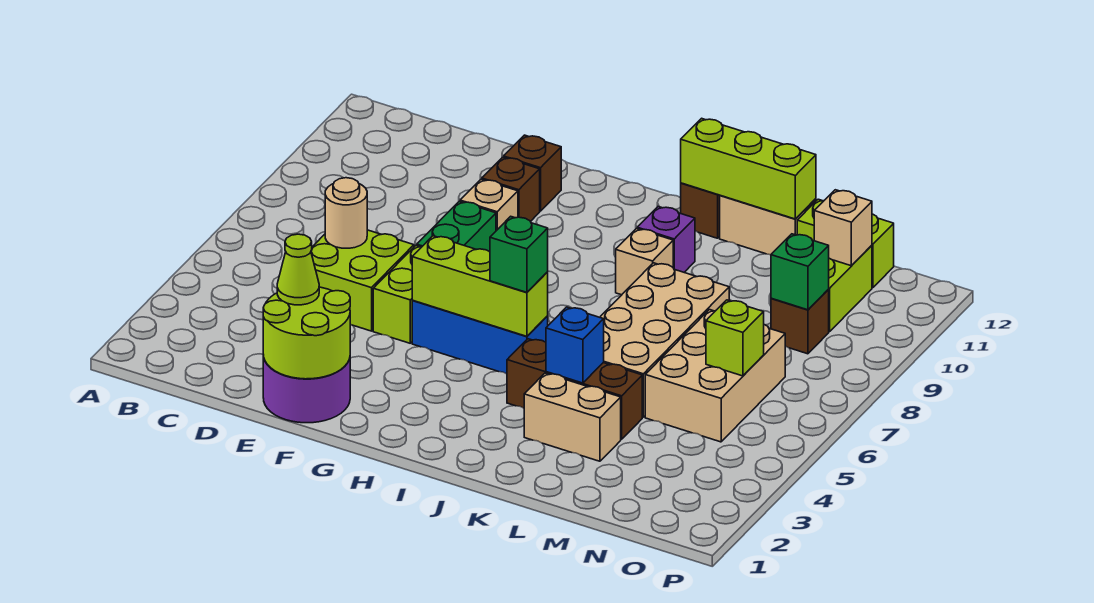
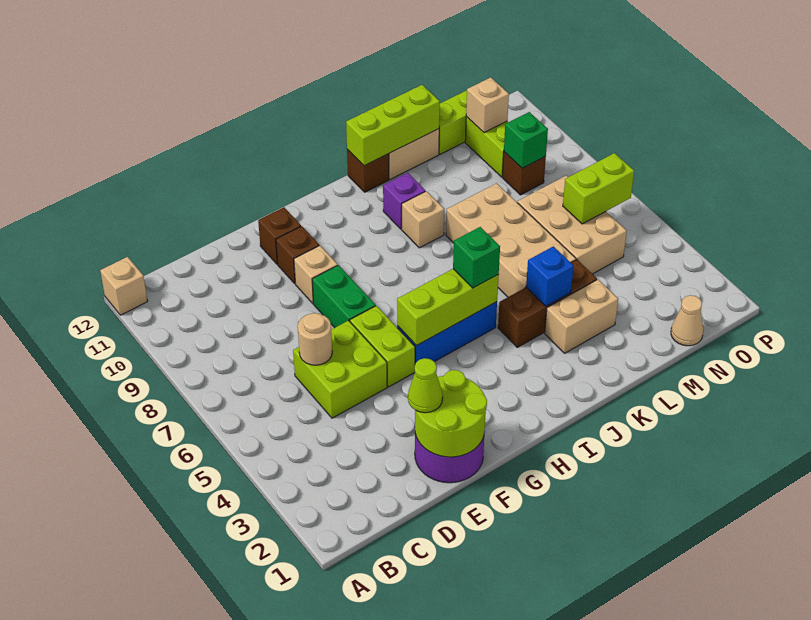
none -> tan brick A12 level 1
none -> tan cone N1 level 1
lime brick N6 level 2 -> lime brick N6:O6 level 2

